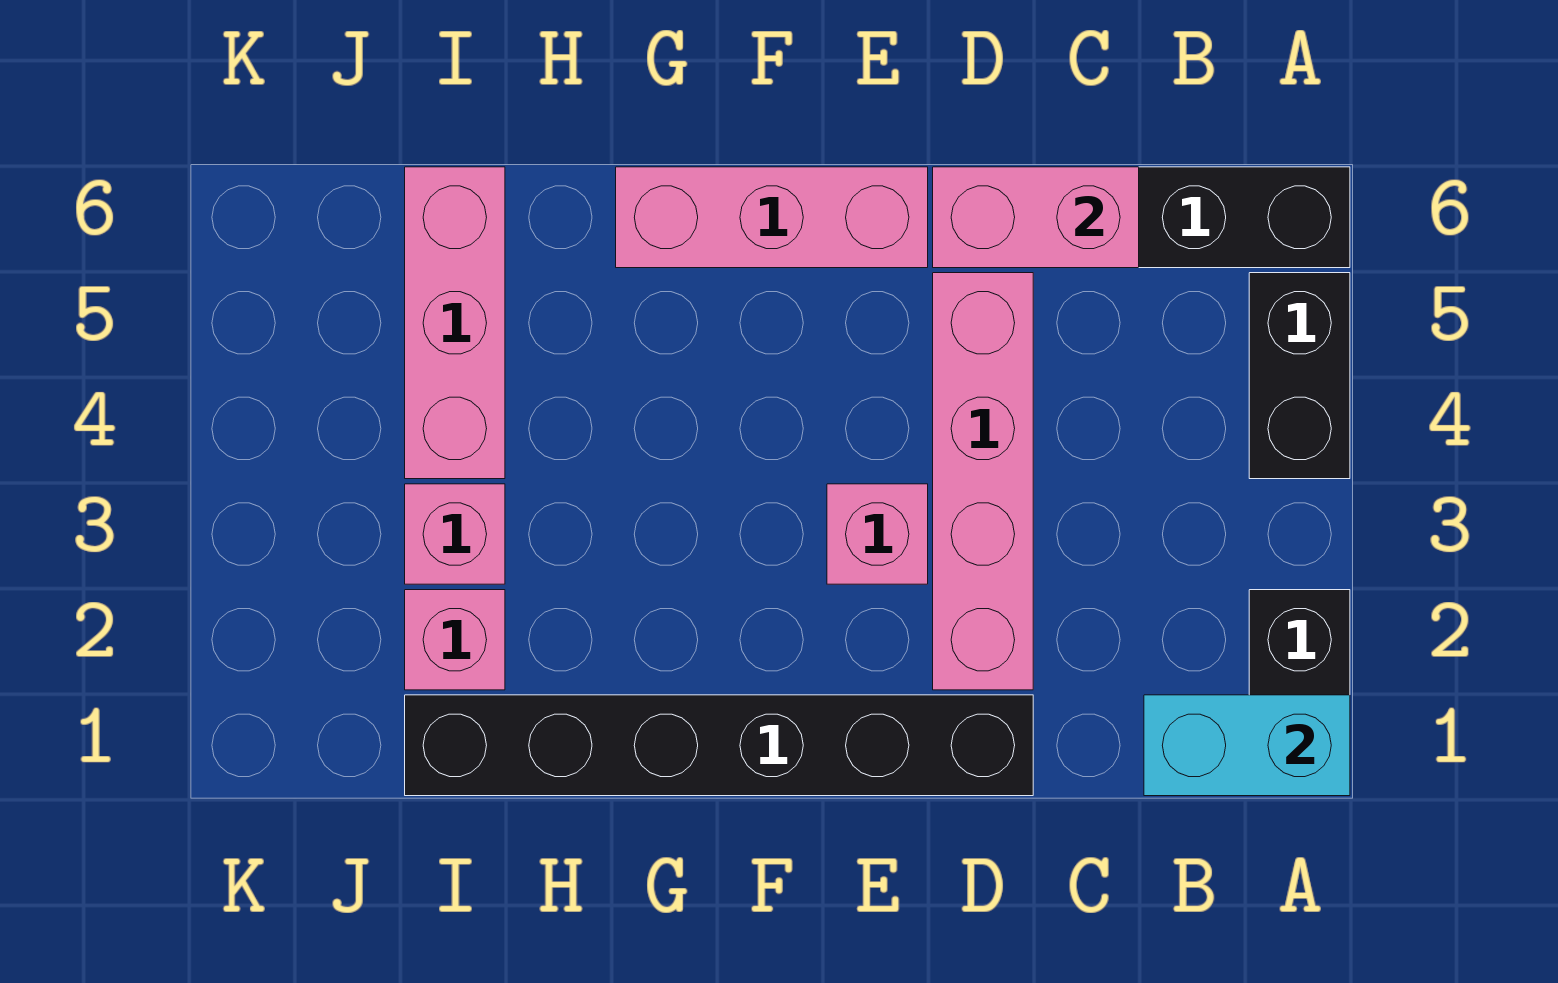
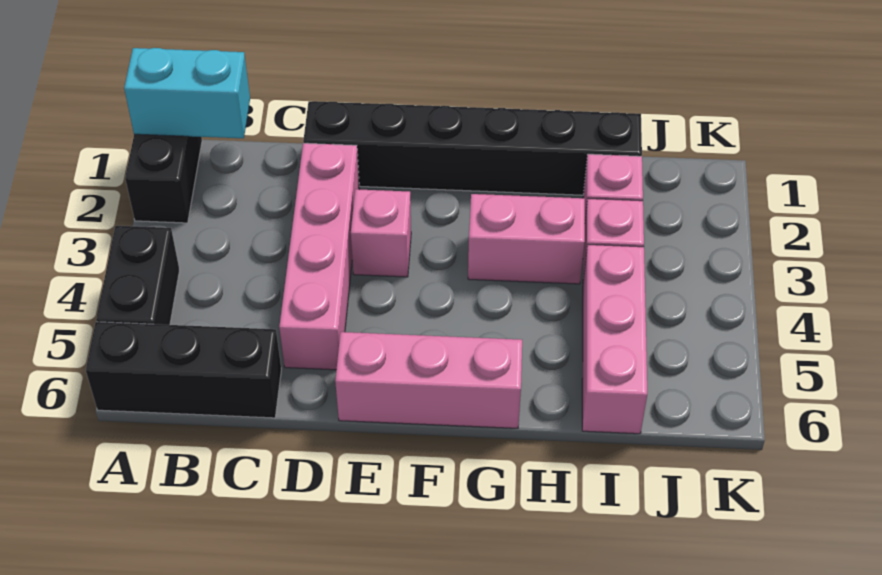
pink brick C6:D6 level 2 -> pink brick G3:H3 level 1

